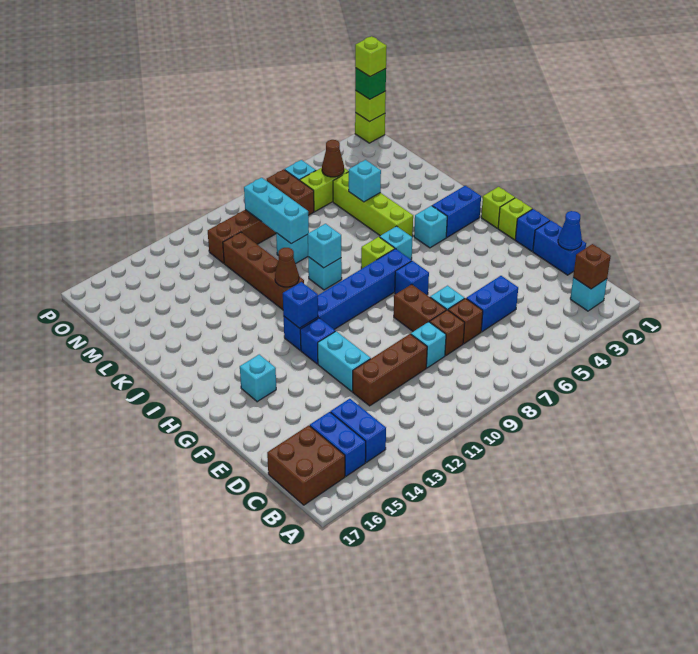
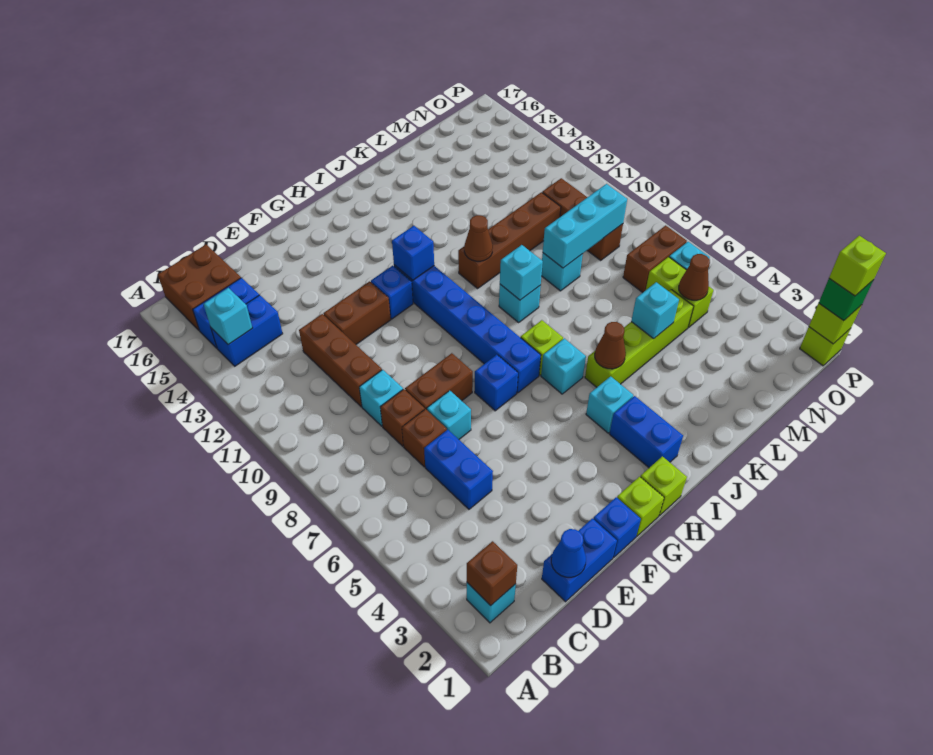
cyan brick E12:F12 level 1 -> brown brick E12:F12 level 1
cyan brick G15 level 1 -> cyan brick B14 level 2
none -> brown cone J5 level 2

